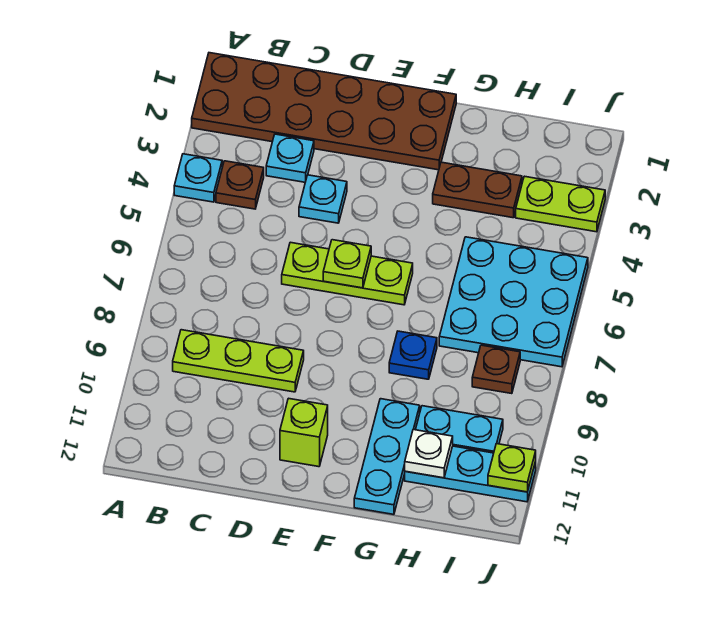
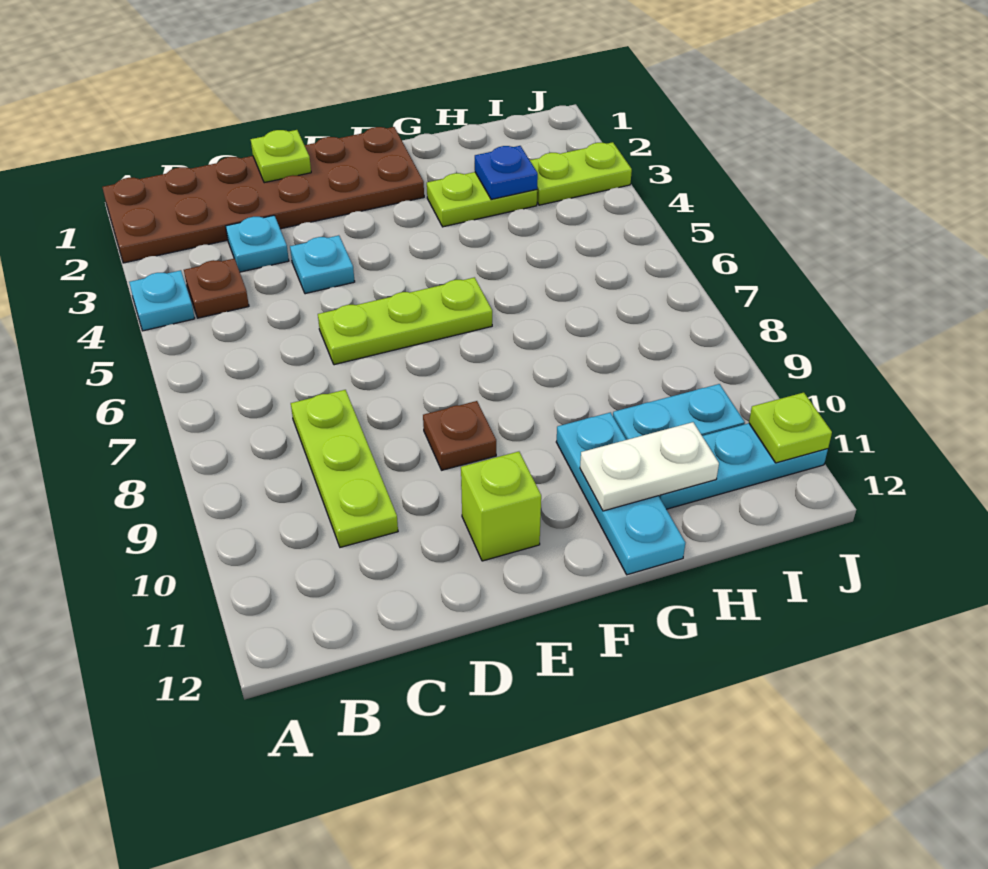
lime plate B9:D9 level 1 -> lime plate C8:C10 level 1
lime plate E6 level 2 -> lime plate D1 level 2
brown plate G3:H3 level 1 -> lime plate G3:H3 level 1
blue plate G8 level 1 -> blue plate H3 level 2
cyan plate H5:J7 level 1 -> none
white plate H11 level 2 -> white plate G11:H11 level 2
brown plate I8 level 1 -> brown plate E9 level 1

